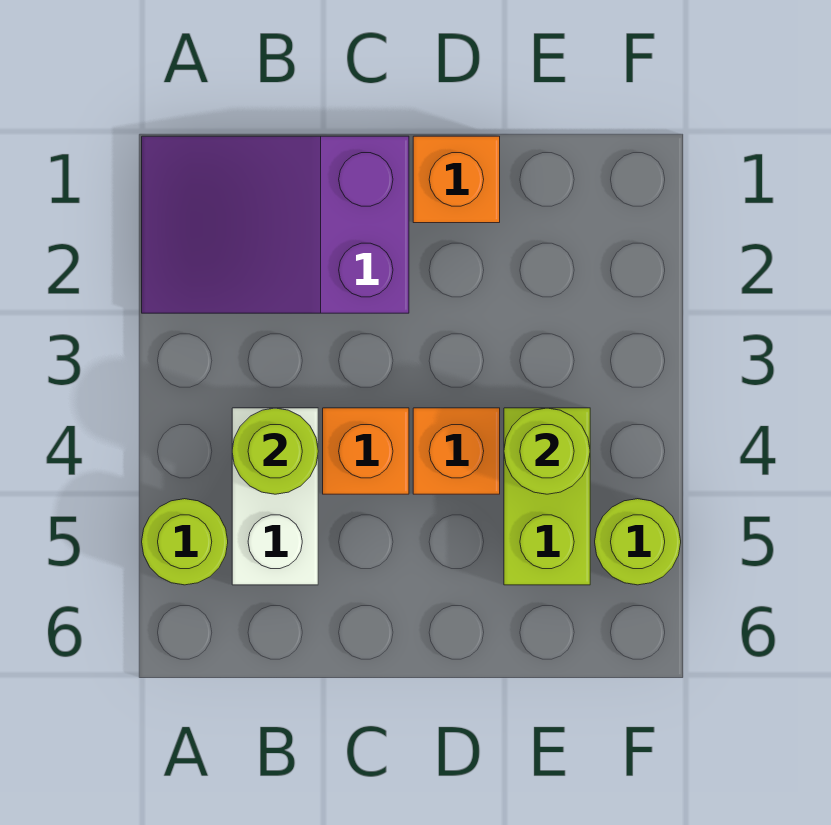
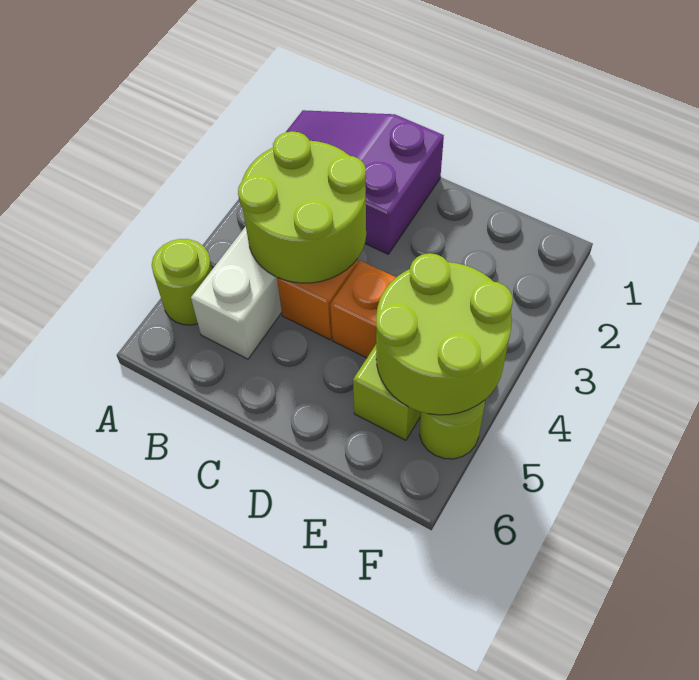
lime round brick B4 level 2 -> lime round brick B3:C4 level 2
orange brick D1 level 1 -> none
lime round brick E4 level 2 -> lime round brick E4:F5 level 2

